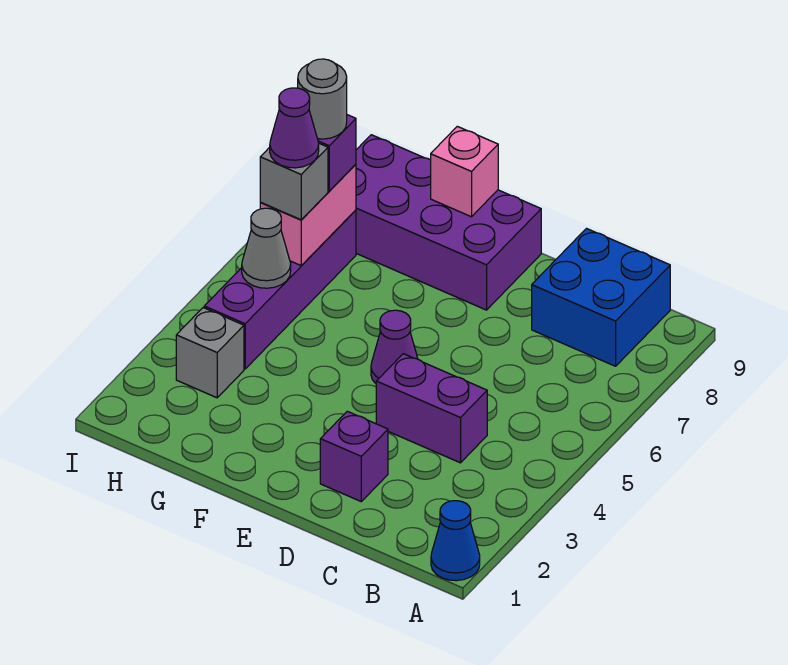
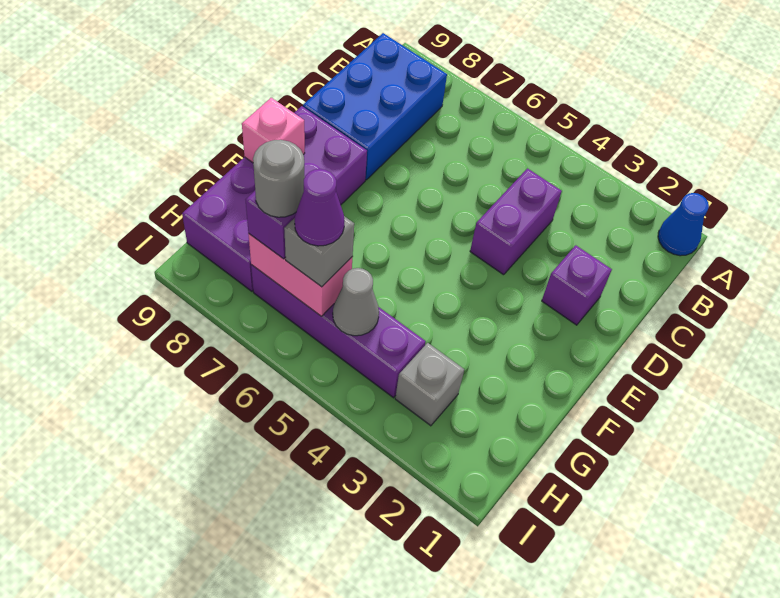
blue brick B8:C9 level 1 -> blue brick B8:D9 level 1
purple cone E5 level 1 -> none

